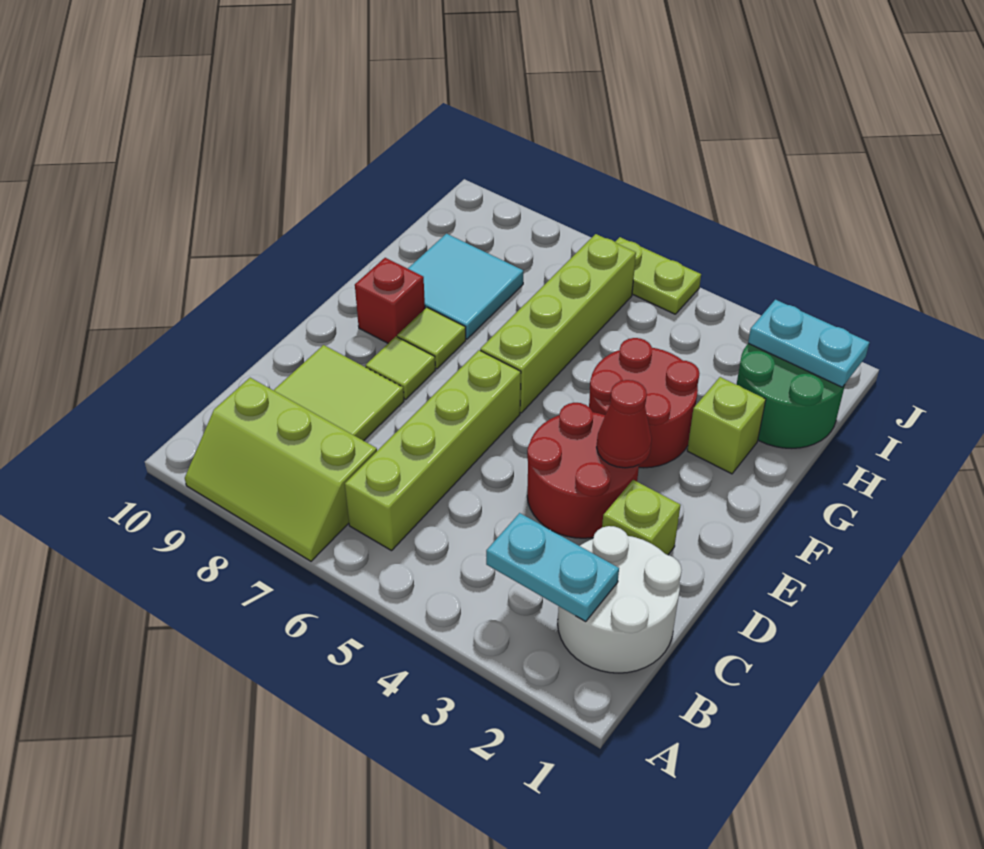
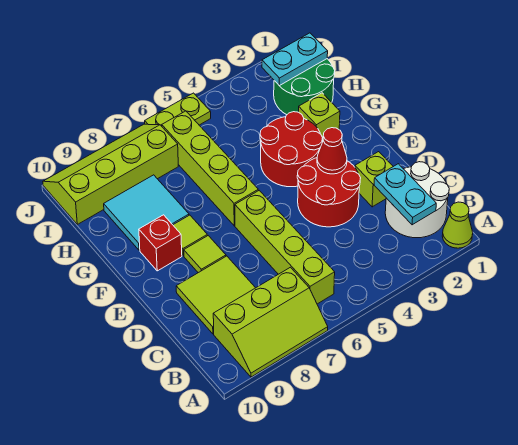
none -> lime cone A1 level 1
cyan plate B2:B3 level 2 -> cyan plate B2:C2 level 2
none -> lime slope I7:J10 level 1 top I

